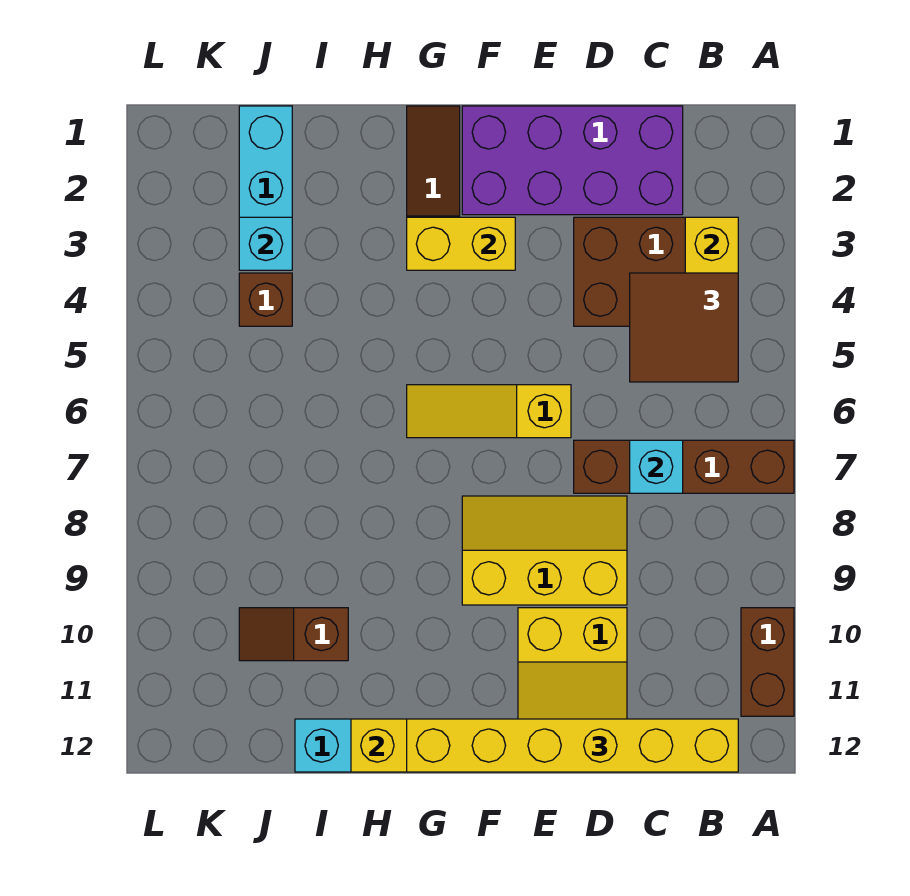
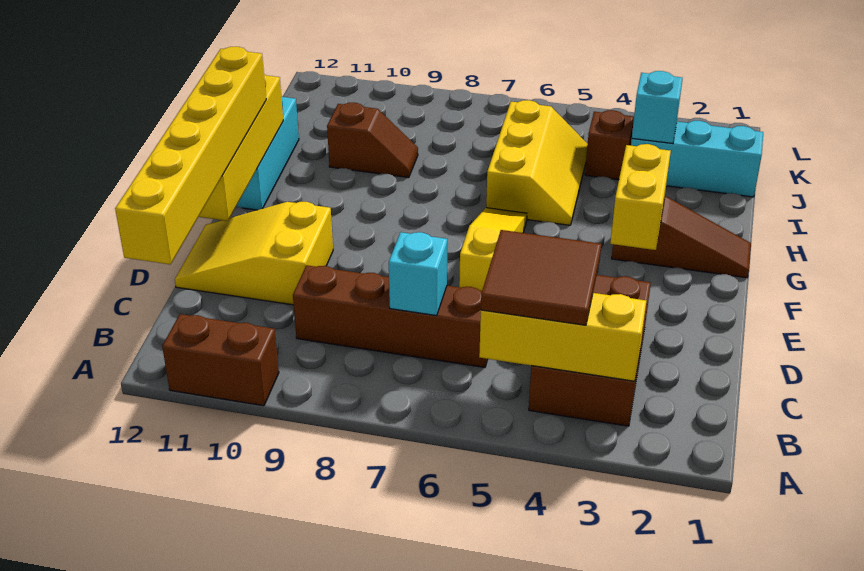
brown brick A7:D7 level 1 -> brown brick C6:C9 level 1
purple brick C1:F2 level 1 -> none
yellow slope D8:F9 level 1 top 9 -> yellow slope H5:J6 level 1 top 6
brown slope I10:J10 level 1 top I -> brown slope I9:I10 level 1 top 10

